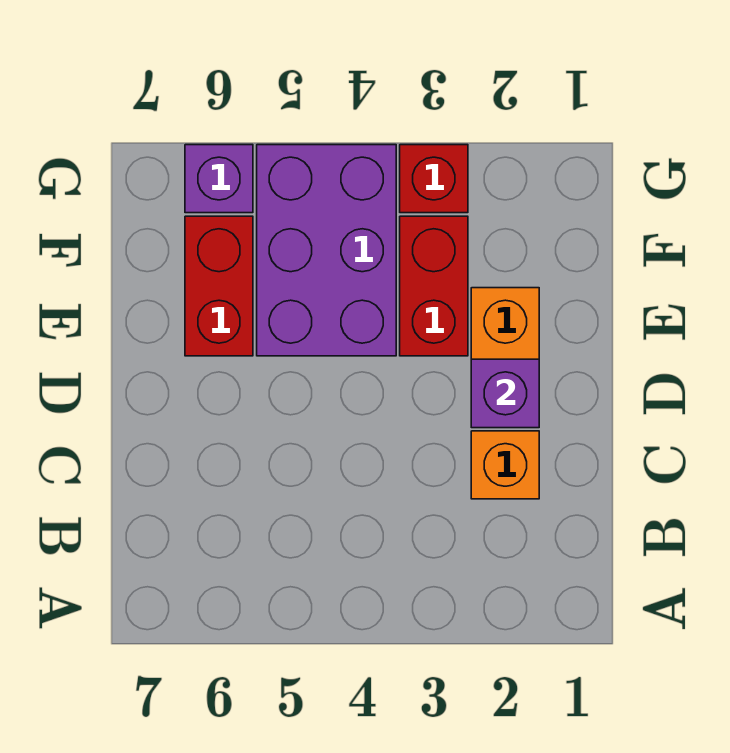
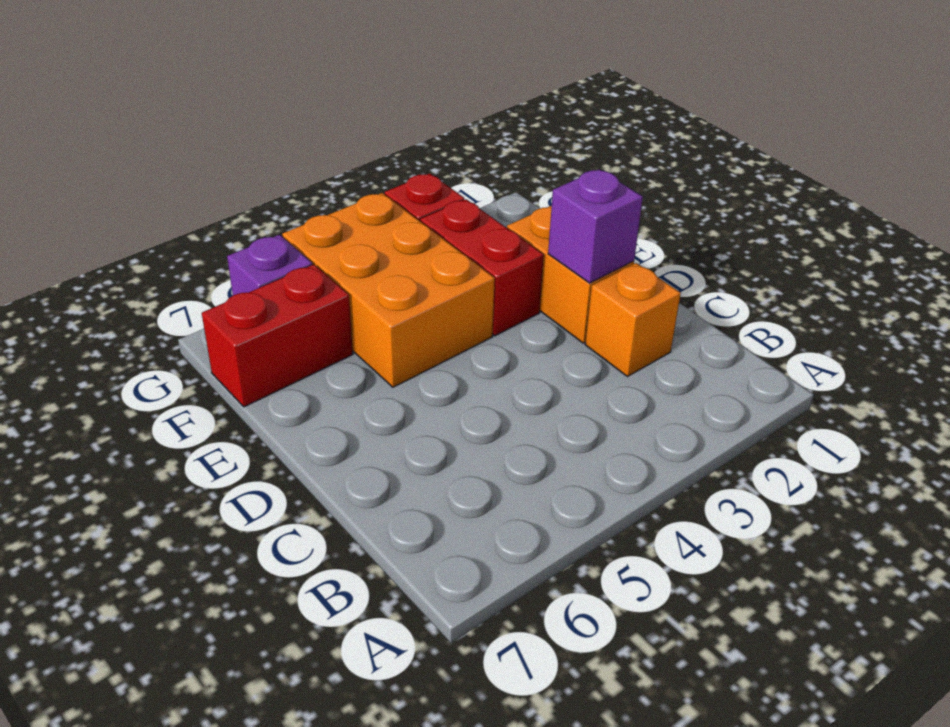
purple brick E4:G5 level 1 -> orange brick E4:G5 level 1
red brick E6:F6 level 1 -> red brick F6:F7 level 1

